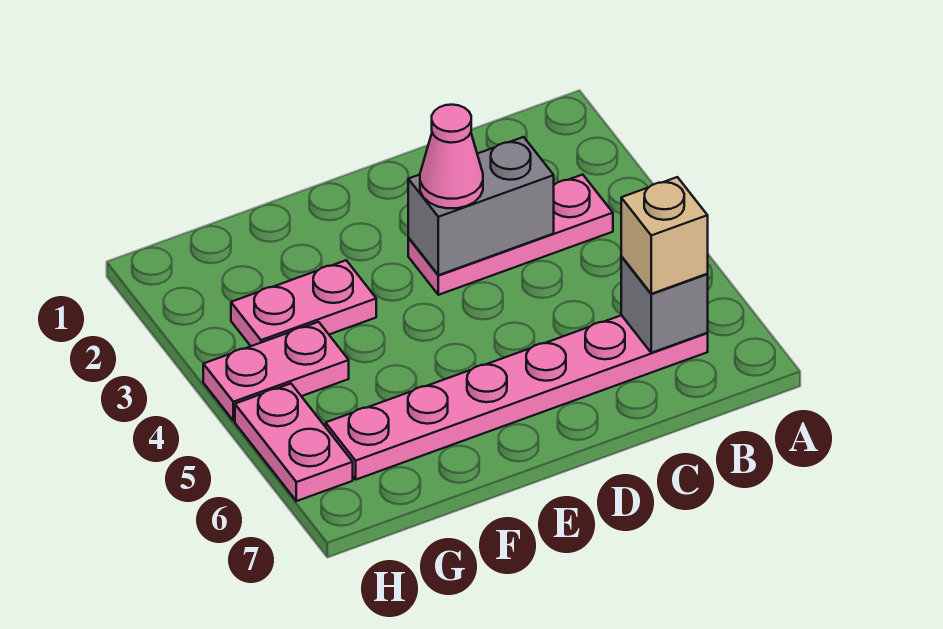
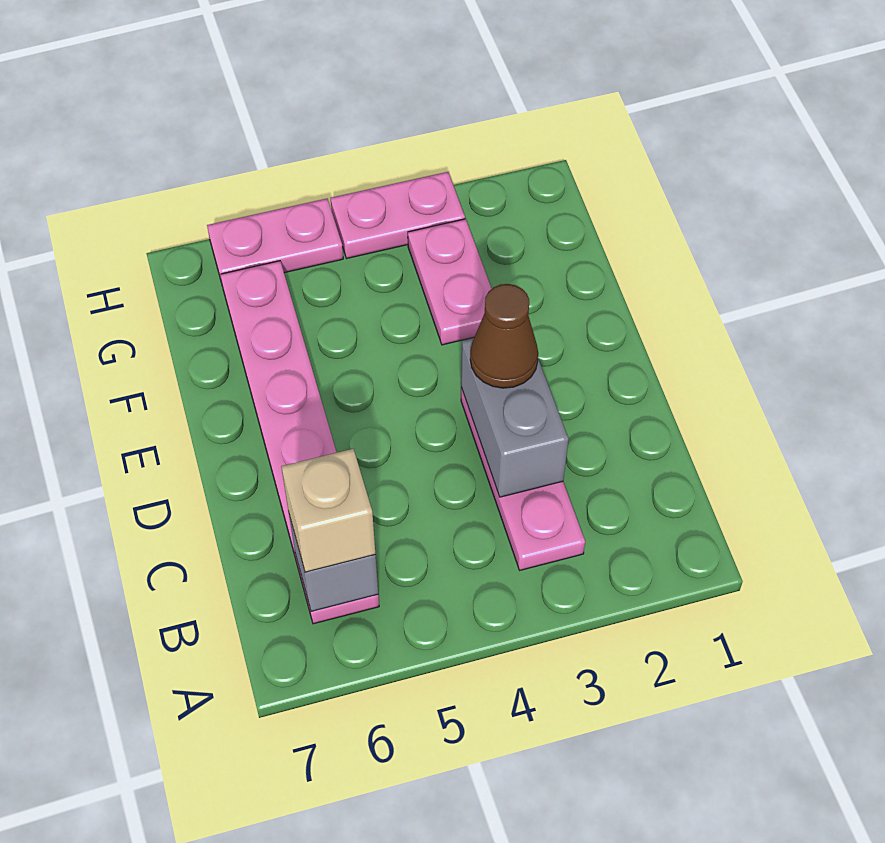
pink cone D3 level 3 -> brown cone D3 level 3
pink plate G4:H4 level 1 -> pink plate H3:H4 level 1

